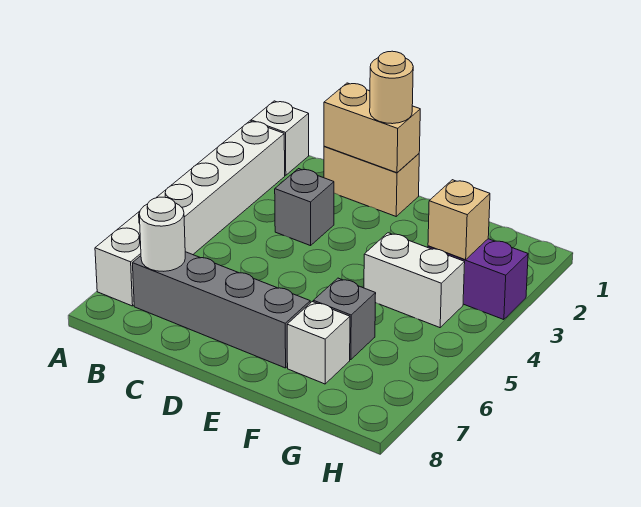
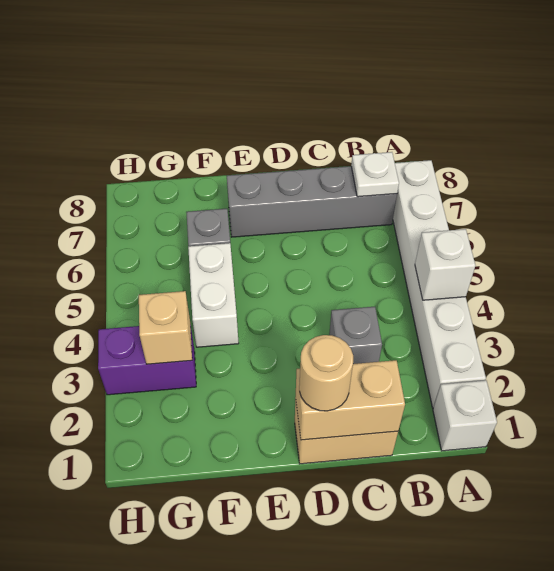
white round brick B7 level 2 -> white plate B7 level 2
white brick F4:G4 level 1 -> white brick F4:F5 level 1
white brick F7 level 1 -> white brick A4 level 2

